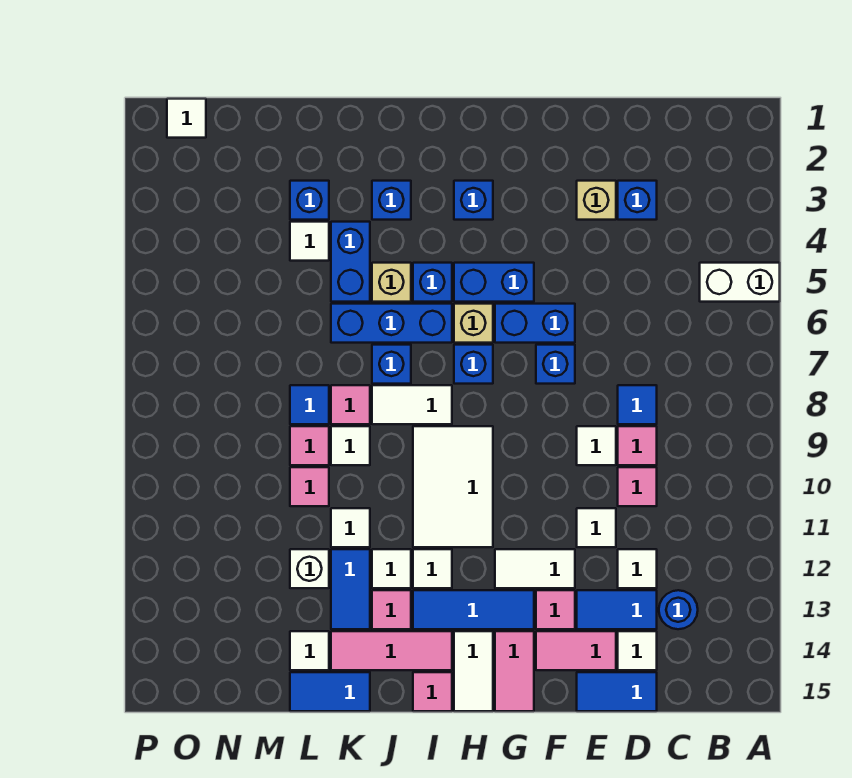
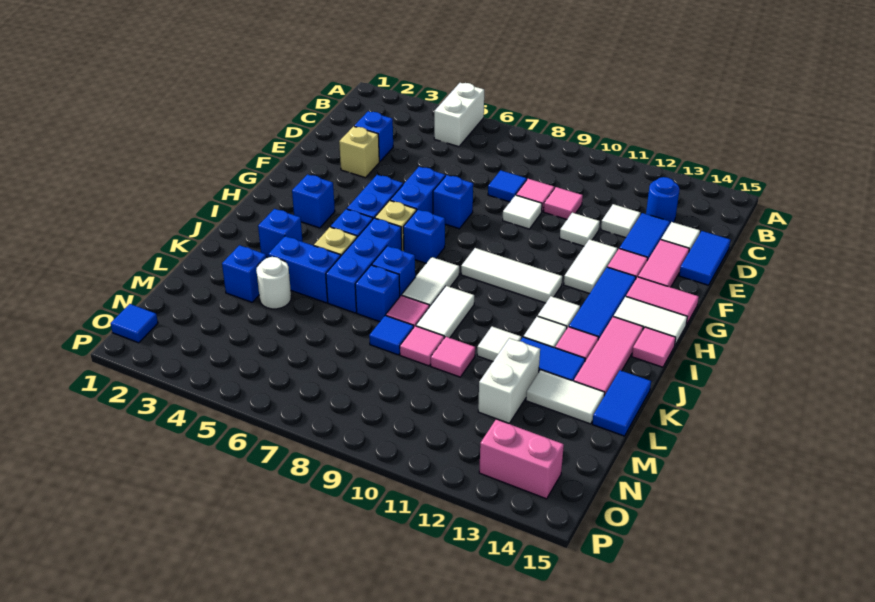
white tile H9:I11 level 1 -> white tile H9:H11 level 1
none -> blue brick K7 level 1
white tile K9 level 1 -> white tile J9:K9 level 1
white tile L4 level 1 -> white round brick L4 level 1
white brick L12 level 1 -> white brick L12:M12 level 1
white tile L14 level 1 -> white tile L13:L14 level 1
white tile O1 level 1 -> blue tile O1 level 1
none -> pink brick O13:O14 level 1

